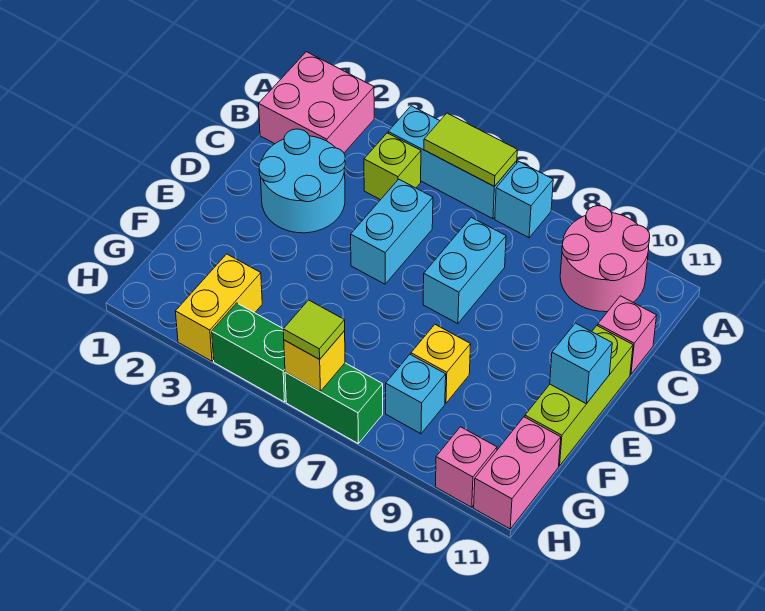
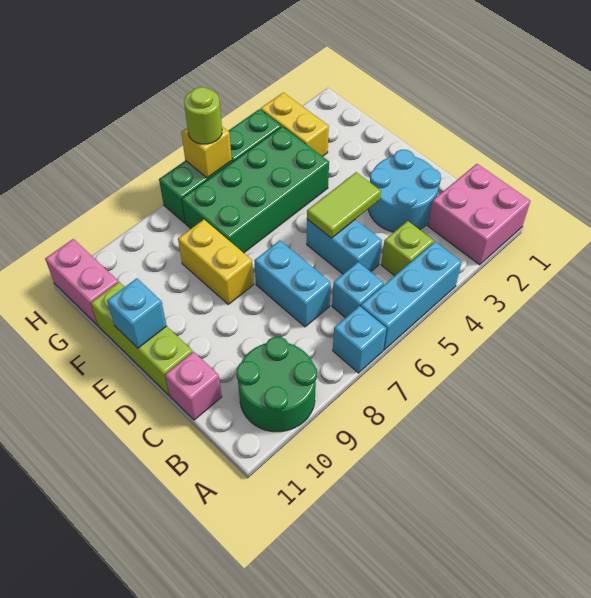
lime tile A5:A6 level 2 -> lime tile D4:D5 level 2
pink round brick A9:B10 level 1 -> green round brick A9:B10 level 1
none -> green brick F4:G7 level 1
yellow brick F8 level 1 -> yellow brick E8:F8 level 1
cyan brick G8 level 1 -> cyan brick B6 level 1
lime tile H6 level 3 -> lime round brick H6 level 3
pink brick H10 level 1 -> none

